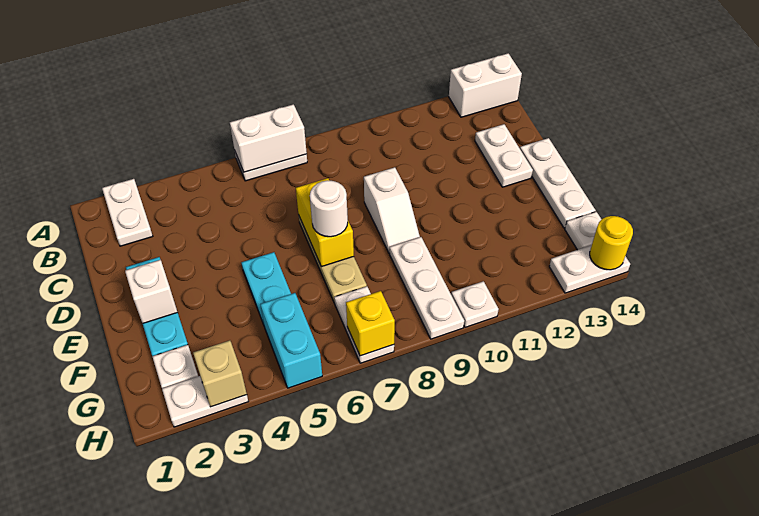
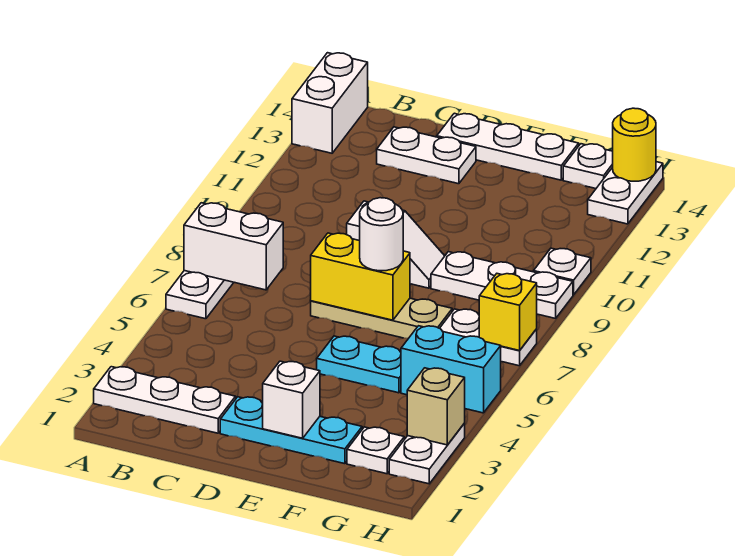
white plate A2:B2 level 1 -> white plate A2:C2 level 1
white brick A6:A7 level 2 -> white brick A7:B7 level 2

